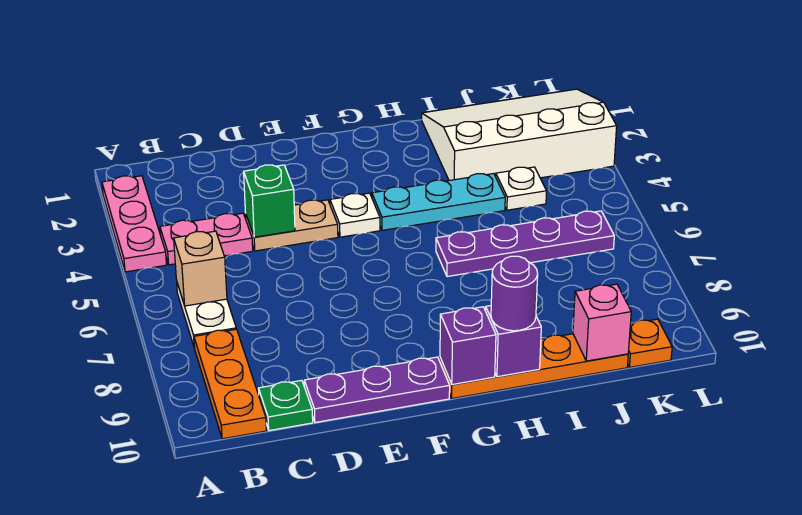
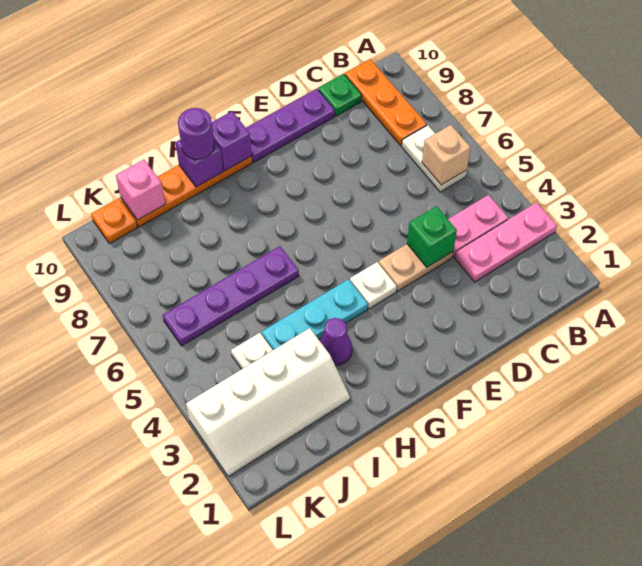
pink plate A2:A4 level 1 -> pink plate A3:C3 level 1
none -> purple cone H3 level 1
white slope I1:L3 level 1 top 3 -> white slope I2:L3 level 1 top 3

